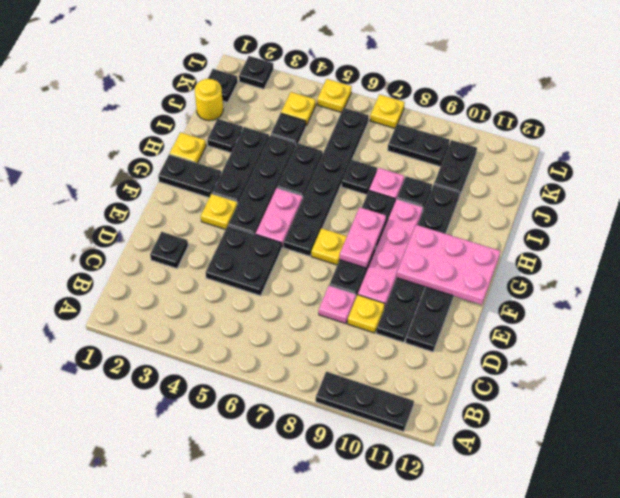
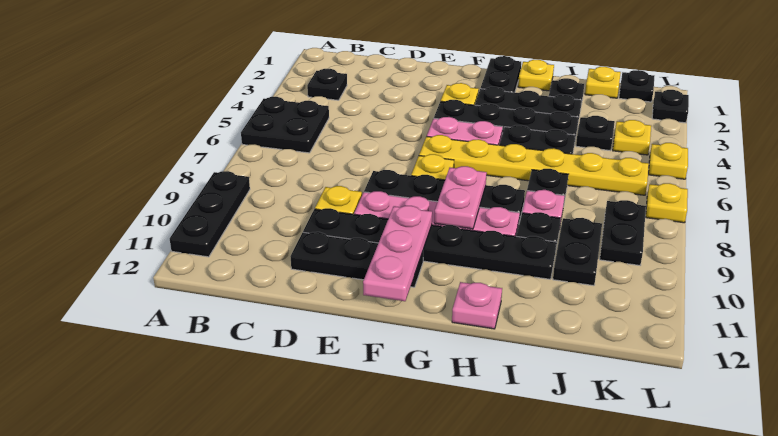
black plate D2 level 1 -> black plate B3 level 1
black plate D4:E5 level 1 -> black plate A5:B6 level 1
pink plate D8 level 1 -> pink plate H12 level 1
black plate F6:K6 level 1 -> yellow plate F6:K6 level 1
pink plate F8:G8 level 2 -> pink plate G8:G9 level 2
pink plate F10:G12 level 2 -> pink plate F10:F12 level 2
yellow round brick J1 level 1 -> yellow plate J1 level 1
black plate J10:K10 level 1 -> black plate J9:J10 level 1

